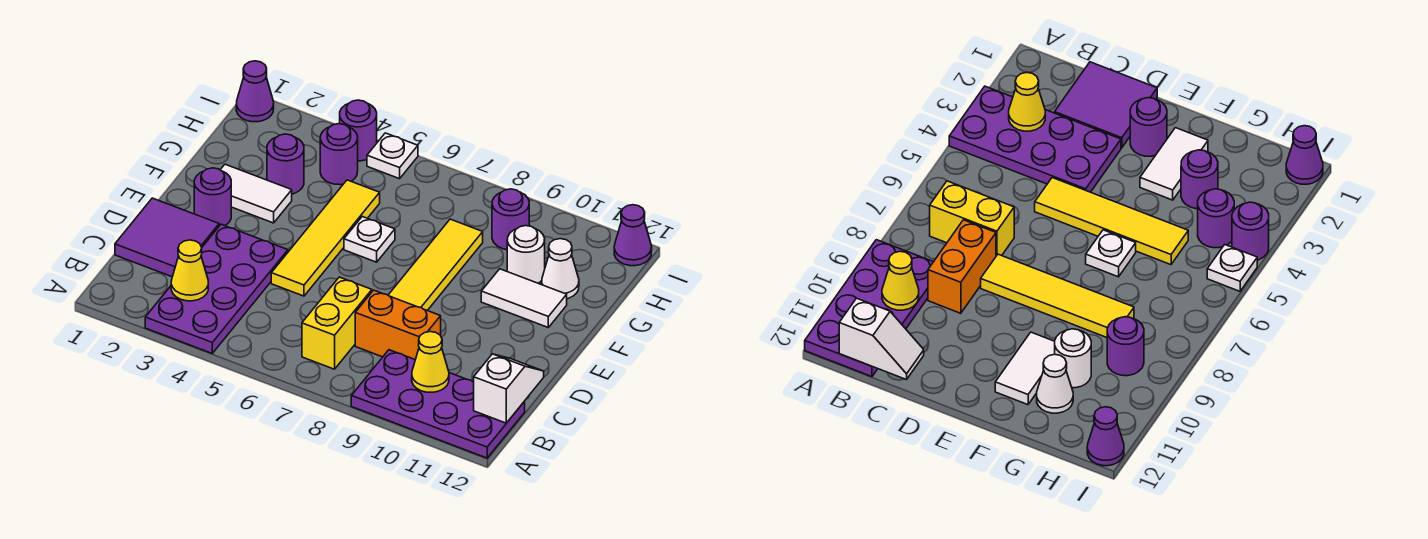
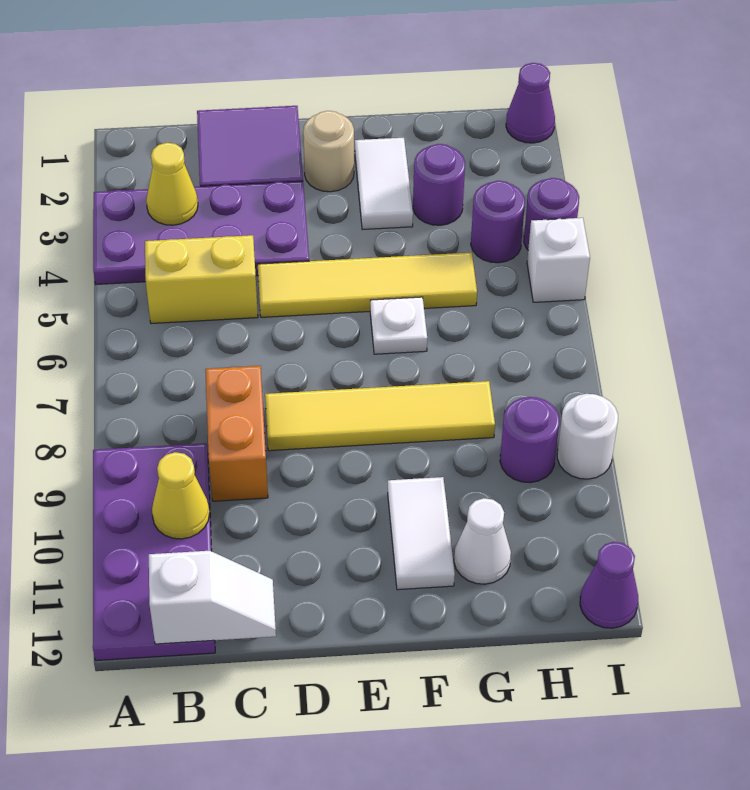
yellow brick B7:C7 level 1 -> yellow brick B5:C5 level 1
purple round brick E2 level 1 -> tan round brick E2 level 1
white round brick G10 level 1 -> white round brick I9 level 1
white plate I5 level 1 -> white brick I5 level 1

